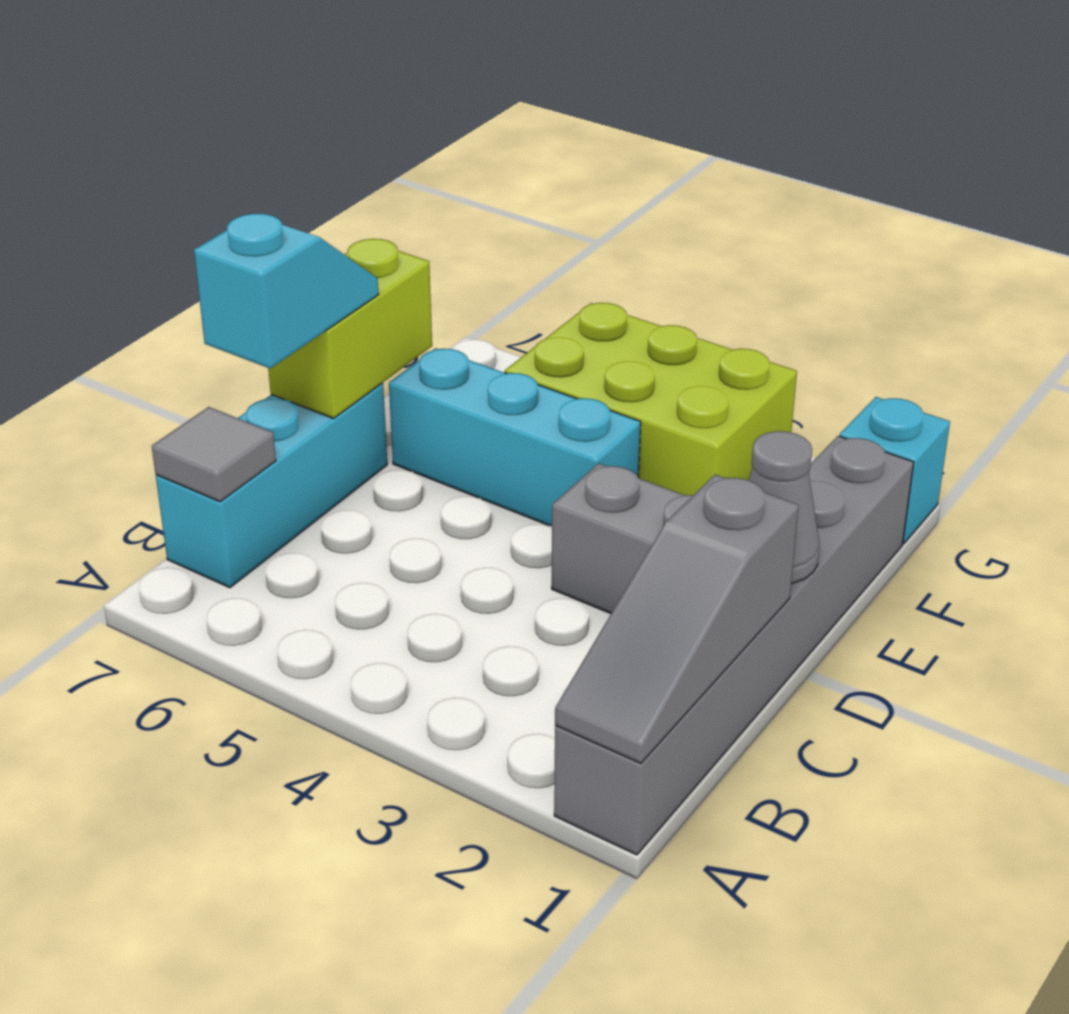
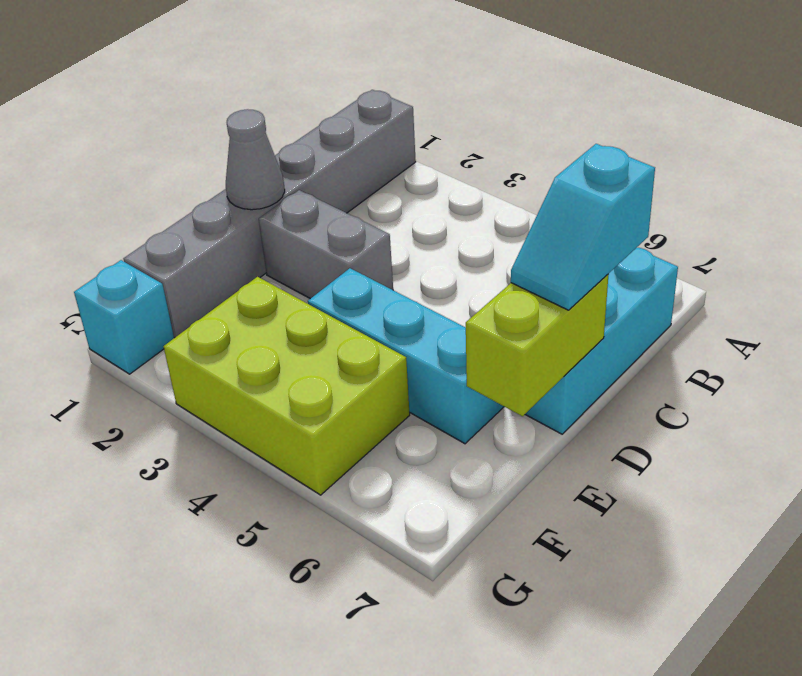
grey slope A1:C1 level 2 top C -> none
grey tile B7 level 2 -> none

